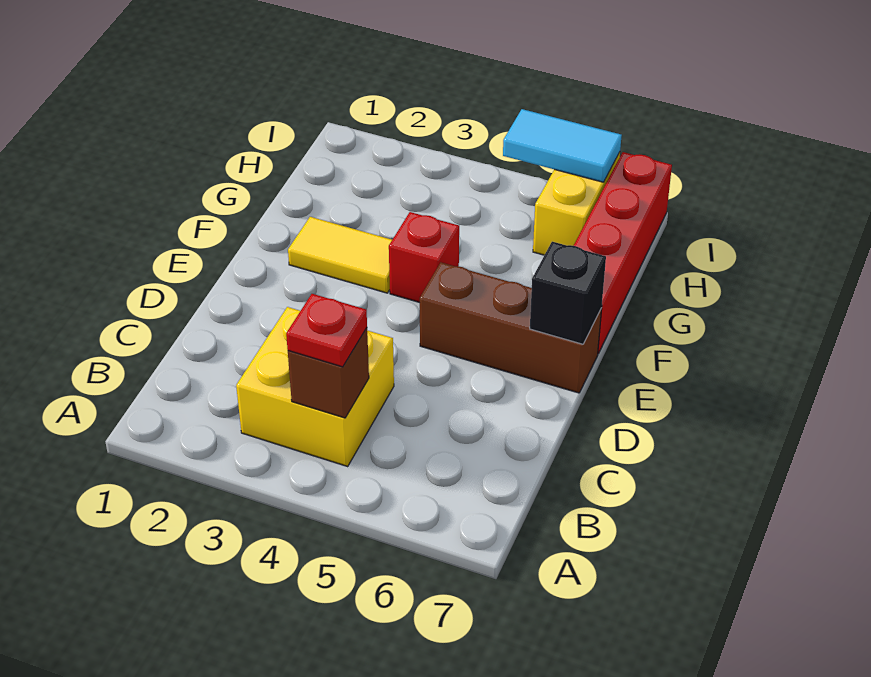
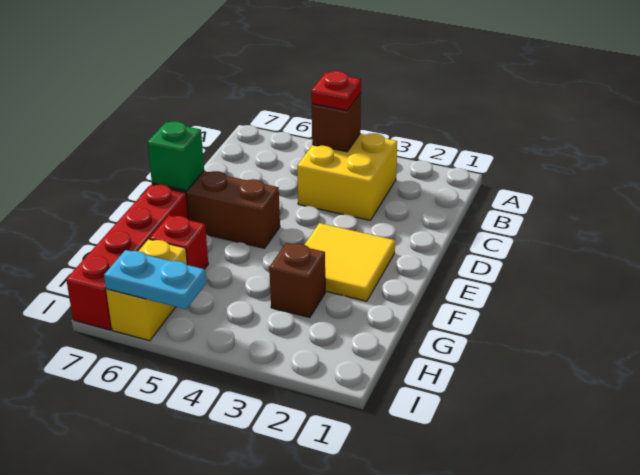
black brick E7 level 2 -> green brick E7 level 2
yellow tile F2:F3 level 1 -> yellow tile E2:F3 level 1
red brick F4 level 1 -> red brick G6 level 1
none -> brown brick G3 level 1
cyan tile I5:I6 level 2 -> cyan plate I5:I6 level 2

